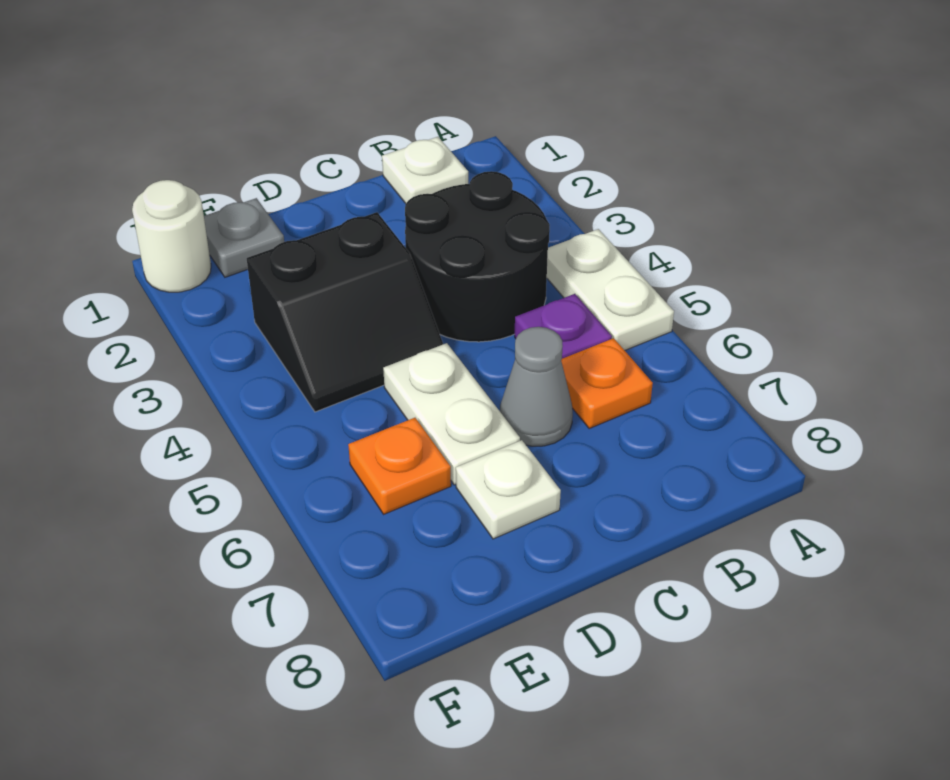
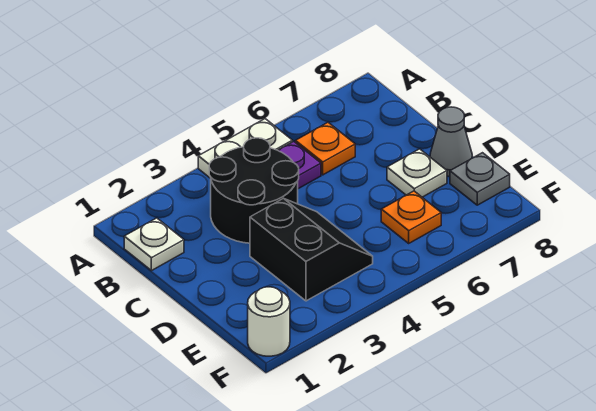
grey cone C6 level 1 -> grey cone D8 level 1
white plate D5:D6 level 1 -> none
grey plate E1 level 1 -> grey plate E8 level 1

